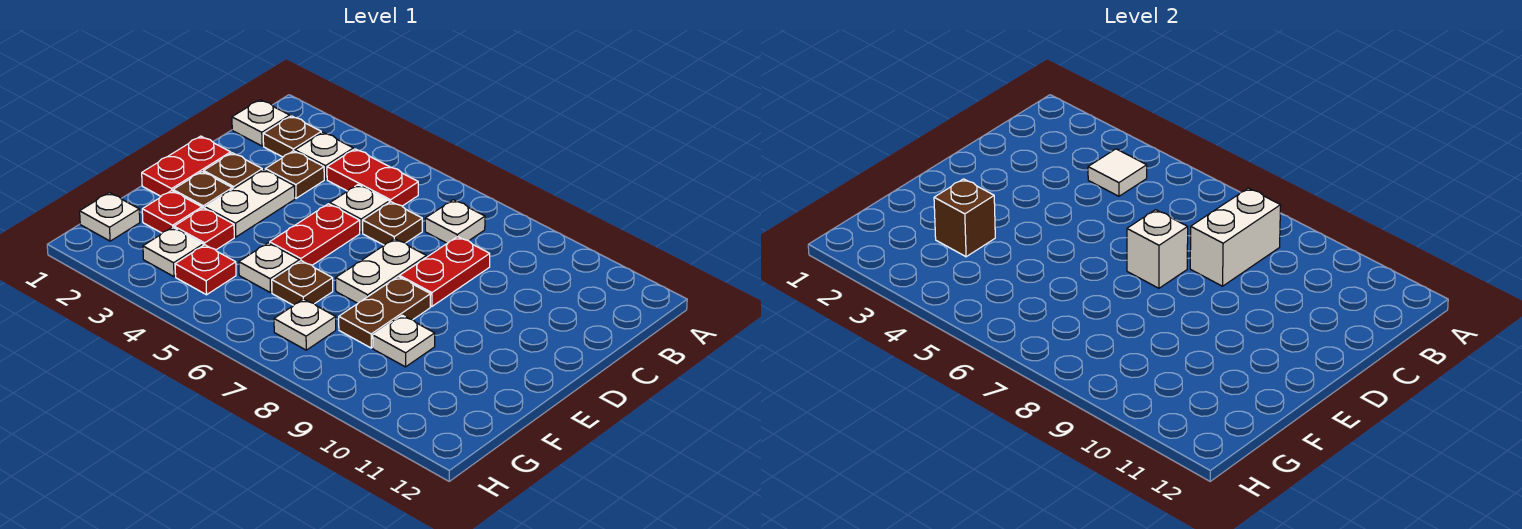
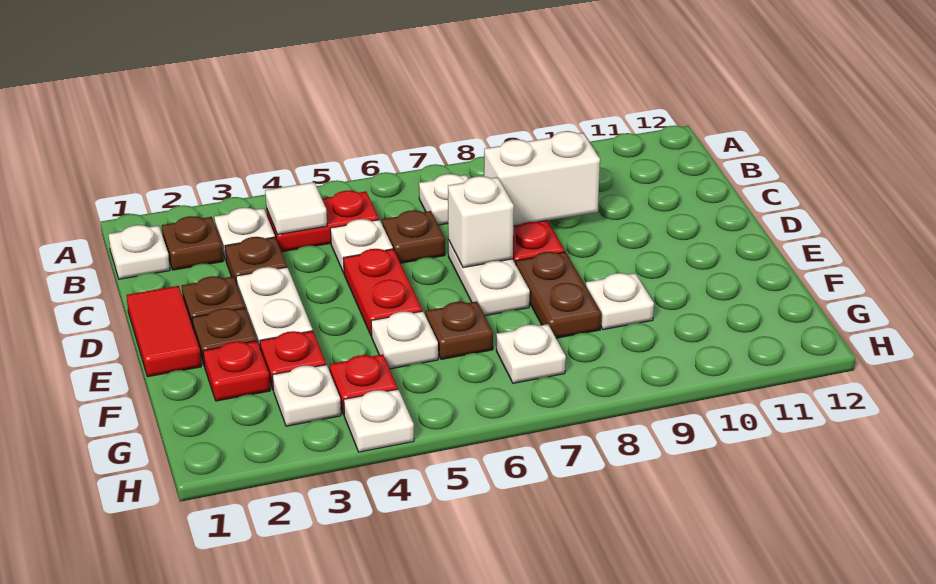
white brick B8:C8 level 2 -> white brick C8:C9 level 2
red plate D1:E1 level 1 -> red tile D1:E1 level 1
brown brick F3 level 2 -> none
white plate G1 level 1 -> white plate H4 level 1

